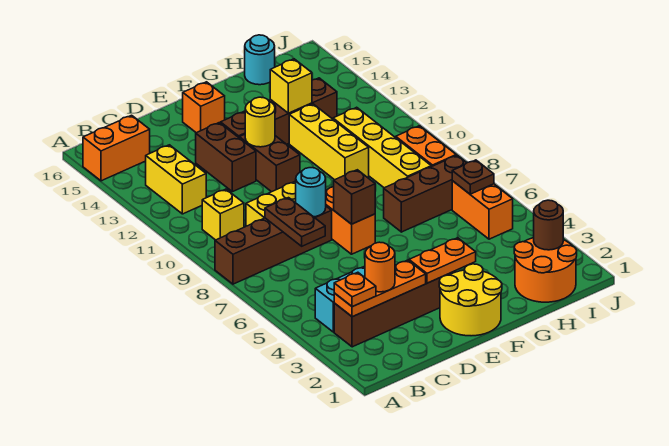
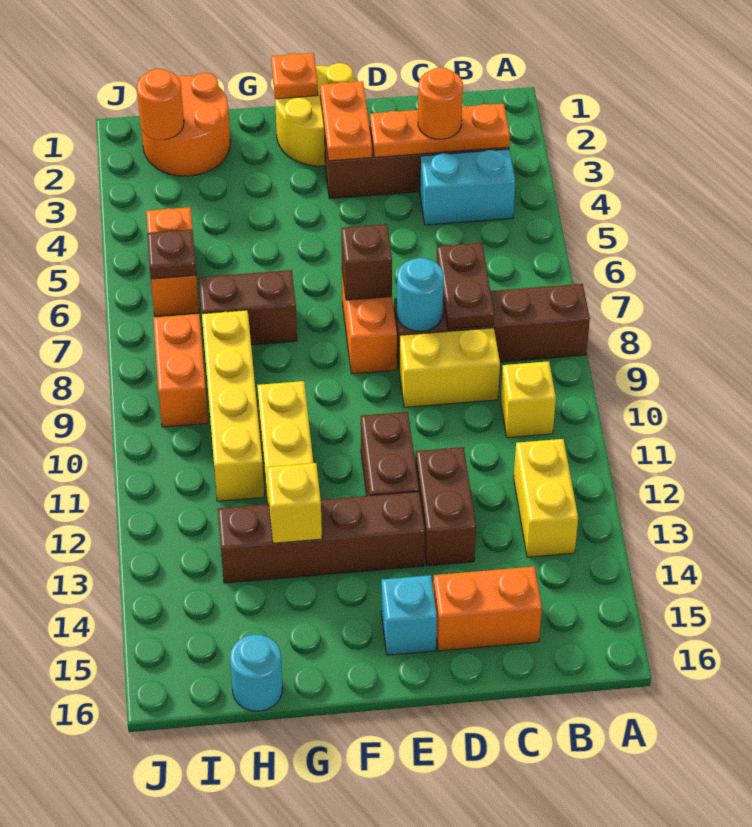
orange brick A15:B15 level 1 -> orange brick C15:D15 level 1
orange plate B3 level 3 -> orange plate F1 level 2
orange plate E3:F3 level 2 -> orange plate E2:E3 level 2
yellow round brick E12 level 2 -> none
orange brick E15 level 1 -> cyan brick E15 level 1
brown brick G7:I7 level 1 -> brown brick G7:H7 level 1
brown round brick I2 level 2 -> orange round brick I2 level 2

